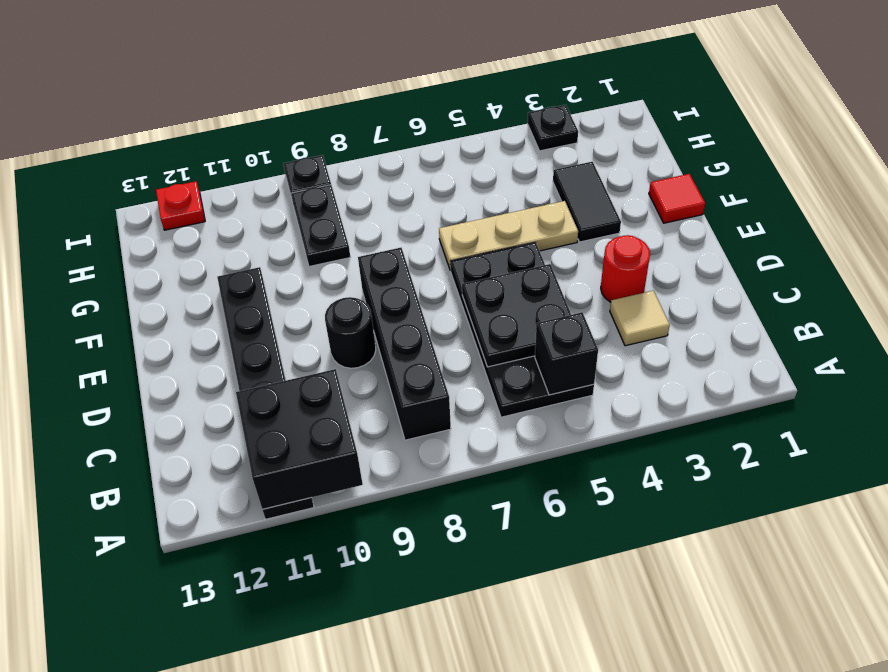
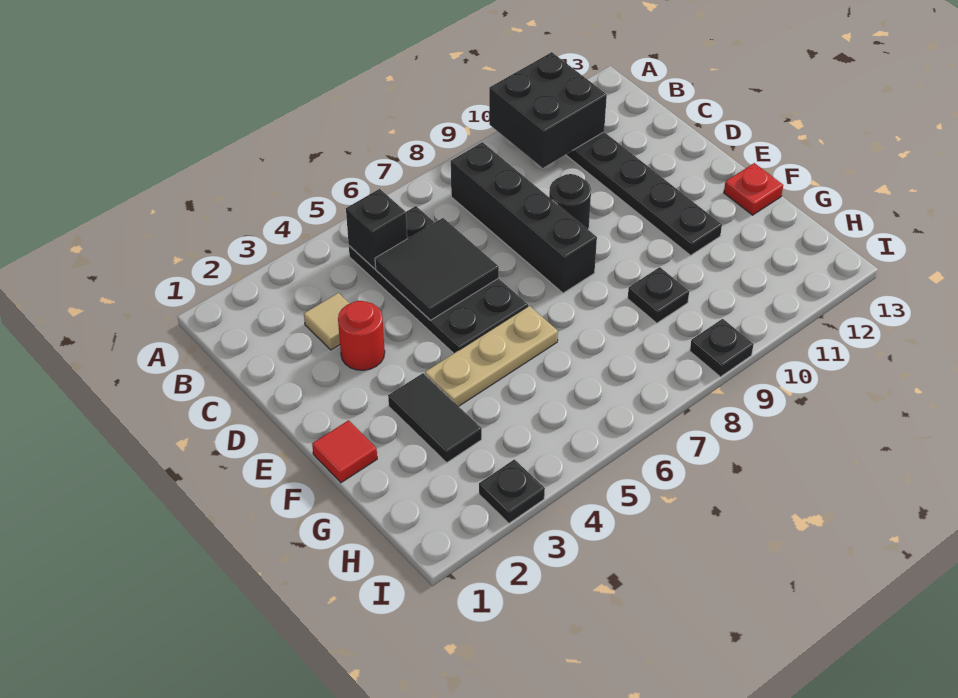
black plate C5:D6 level 2 -> black tile C5:D6 level 2
black plate G9:H9 level 1 -> black plate G9 level 1
red plate I12 level 1 -> red plate F13 level 1

